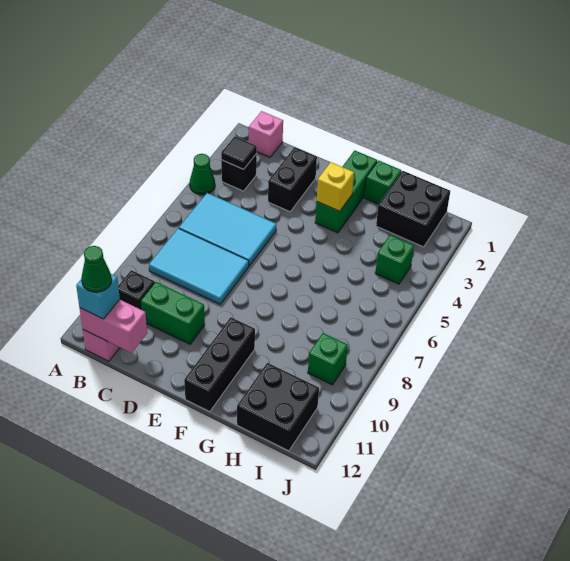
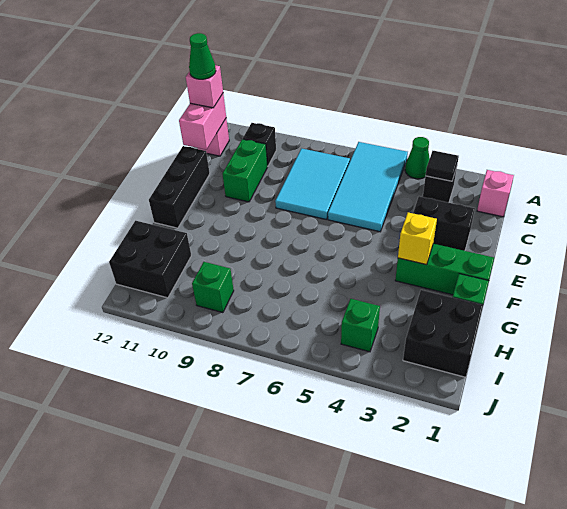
cyan tile B5:D6 level 1 -> cyan tile A5:D6 level 1
cyan brick B12 level 3 -> pink brick B12 level 3
black brick F10:F12 level 1 -> black brick D12:F12 level 1

